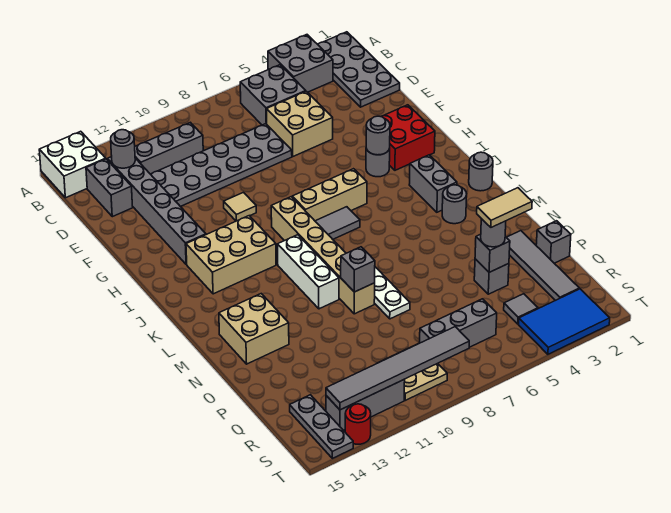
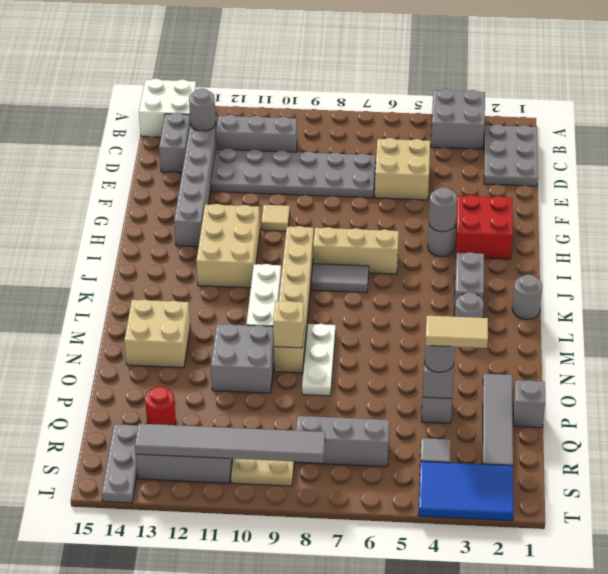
grey plate A1:D2 level 1 -> grey plate B1:D2 level 1
grey brick B5:C6 level 1 -> grey brick N10:O11 level 1
tan brick I11:J13 level 1 -> tan brick H11:J12 level 1
grey brick N9 level 2 -> tan brick N9 level 2
red round brick T13 level 1 -> red round brick Q13 level 1

